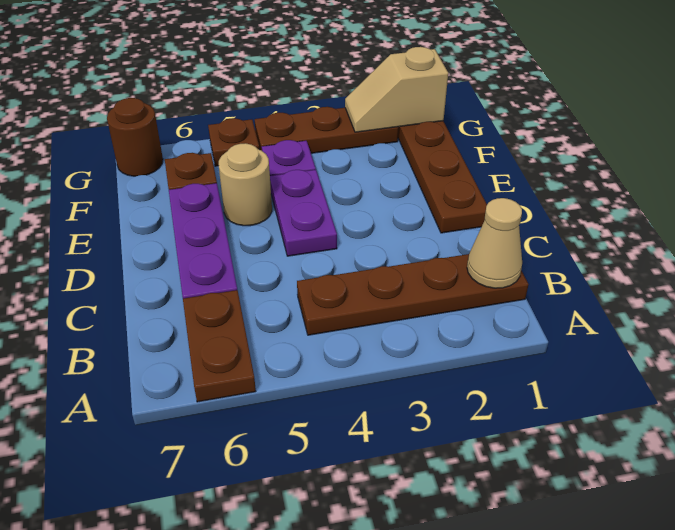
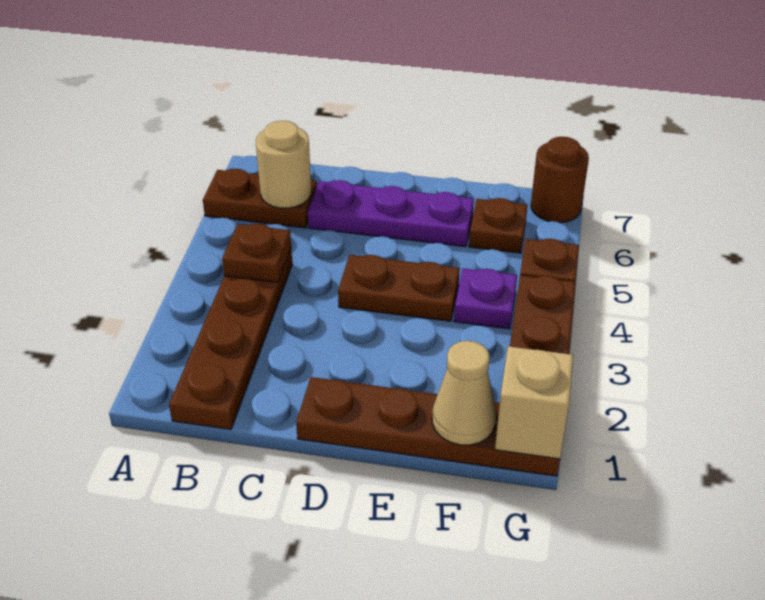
tan cone B1 level 2 -> tan cone F1 level 2
none -> brown plate B4 level 2
purple plate D4:E4 level 1 -> brown plate D4:E4 level 1
tan round brick E5 level 1 -> tan round brick B6 level 2

